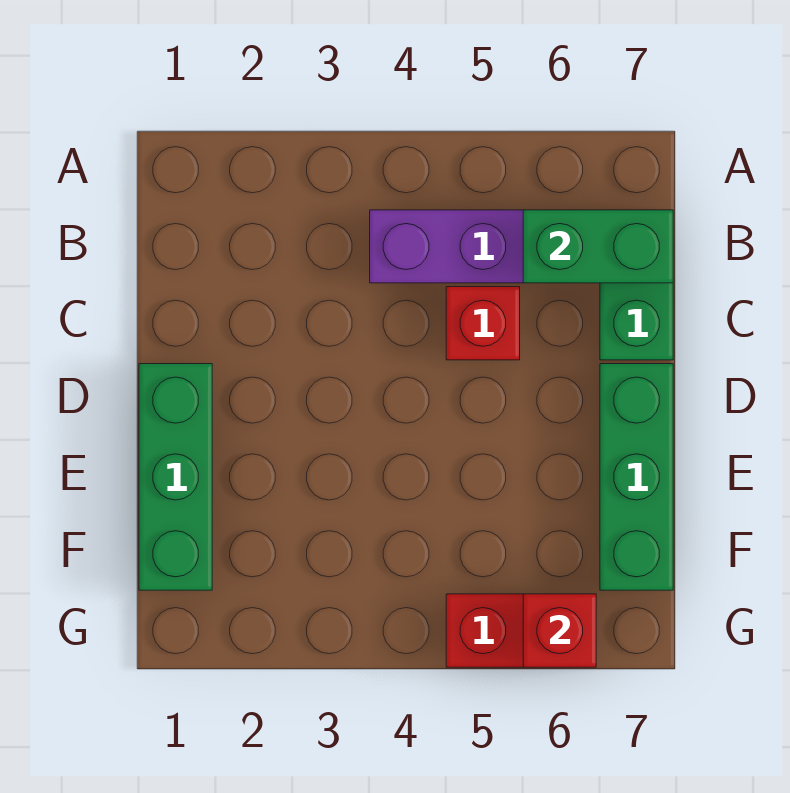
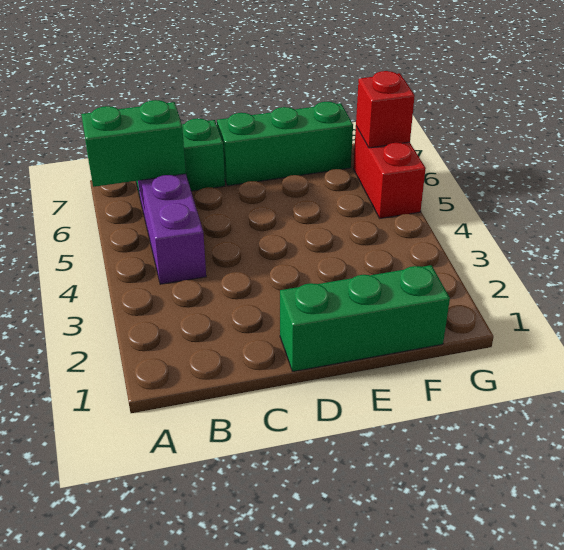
green brick B6:B7 level 2 -> green brick A6:B6 level 2
red brick C5 level 1 -> none

